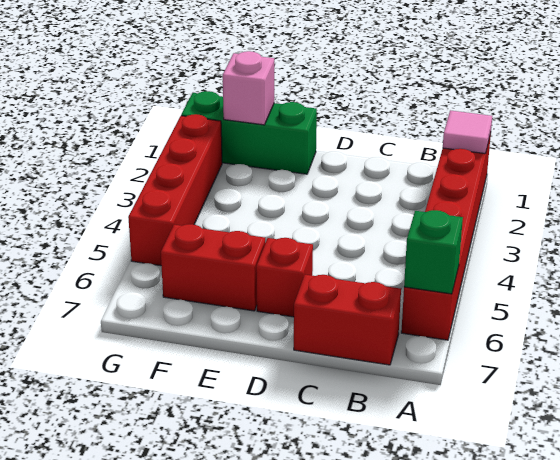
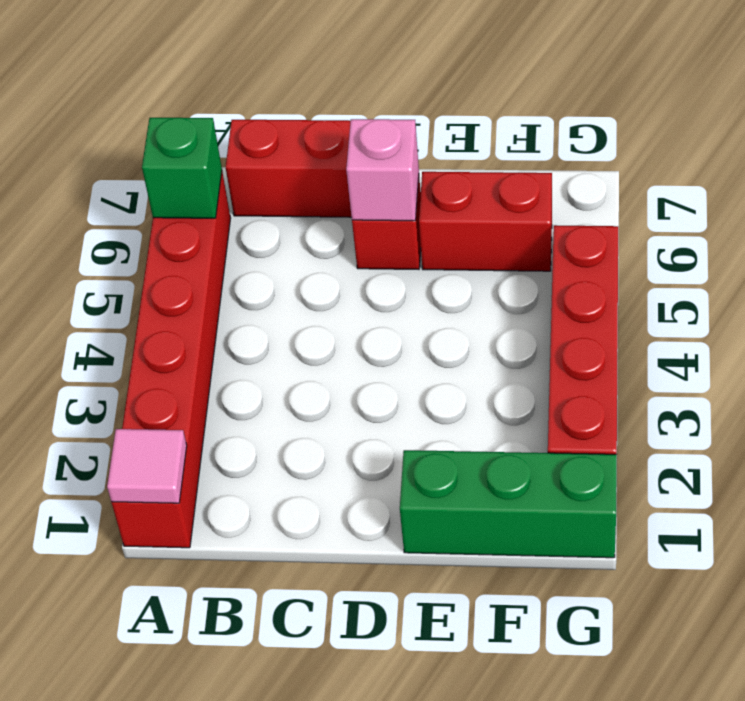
pink brick F1 level 2 -> pink brick D6 level 2

